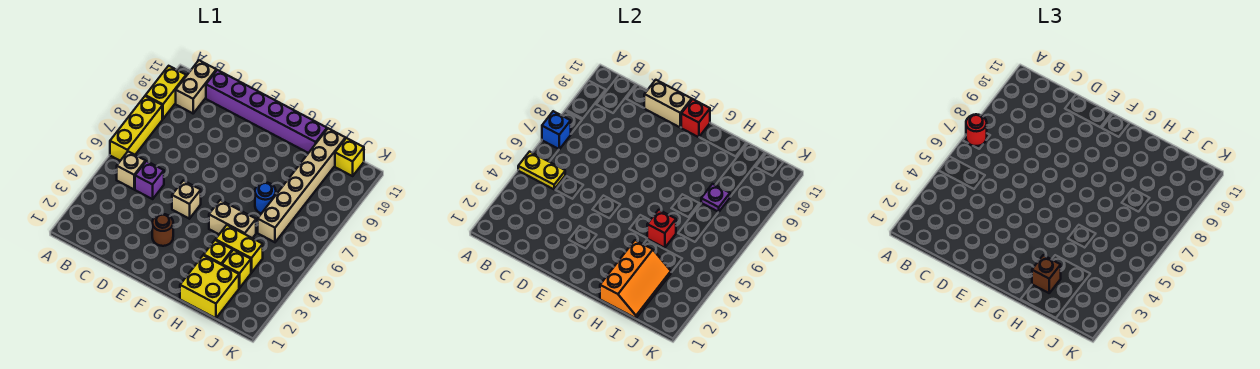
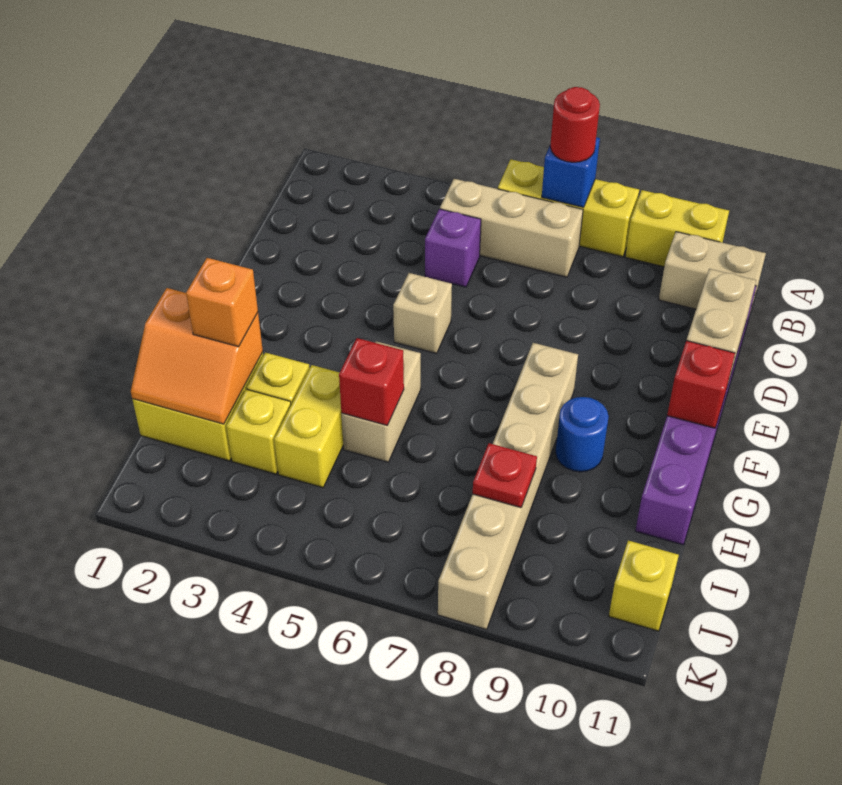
yellow plate A5:B5 level 2 -> none
tan brick B5 level 1 -> tan brick B5:B7 level 1
brown round brick E3 level 1 -> none
orange slope H1:I3 level 2 top H -> orange slope H1:I2 level 2 top H
brown brick H2 level 3 -> orange brick H2 level 3
blue round brick H7 level 1 -> blue round brick G9 level 1
tan brick I6:I11 level 1 -> tan brick F8:K8 level 1
purple plate I8 level 2 -> red plate I8 level 2

